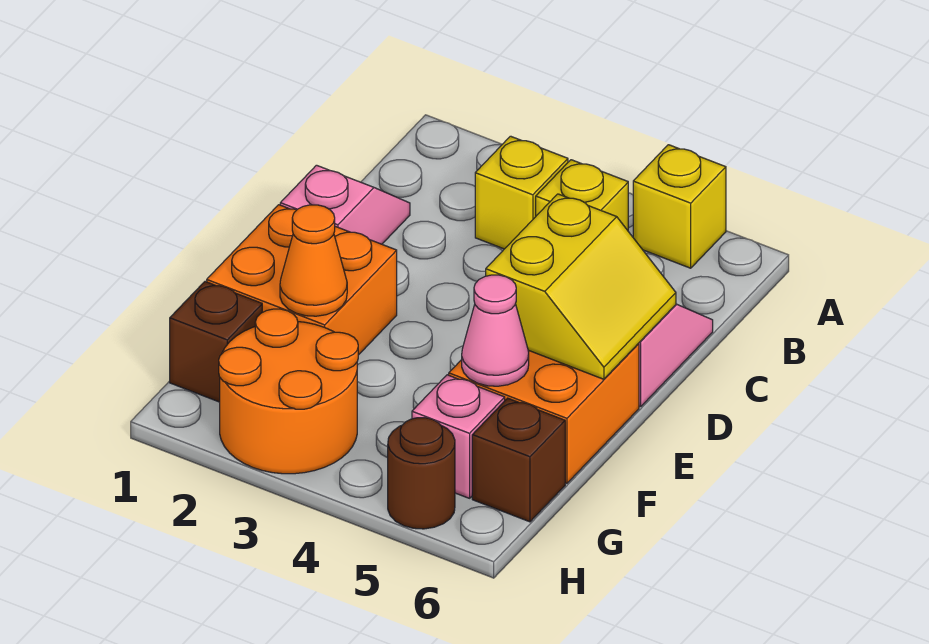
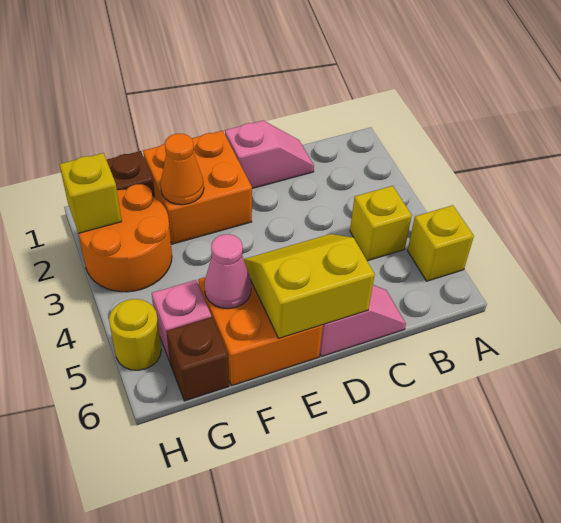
yellow brick B3 level 1 -> yellow brick H2 level 2
yellow slope D5:E6 level 2 top 5 -> yellow slope D5:E6 level 2 top 6
brown round brick H5 level 1 -> yellow round brick H5 level 1

